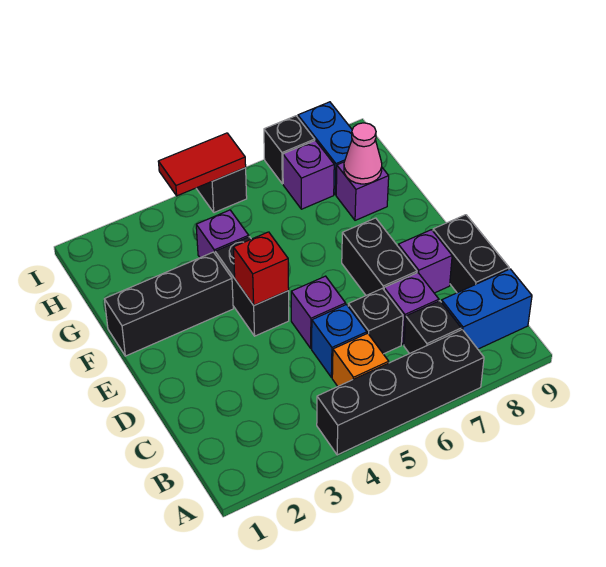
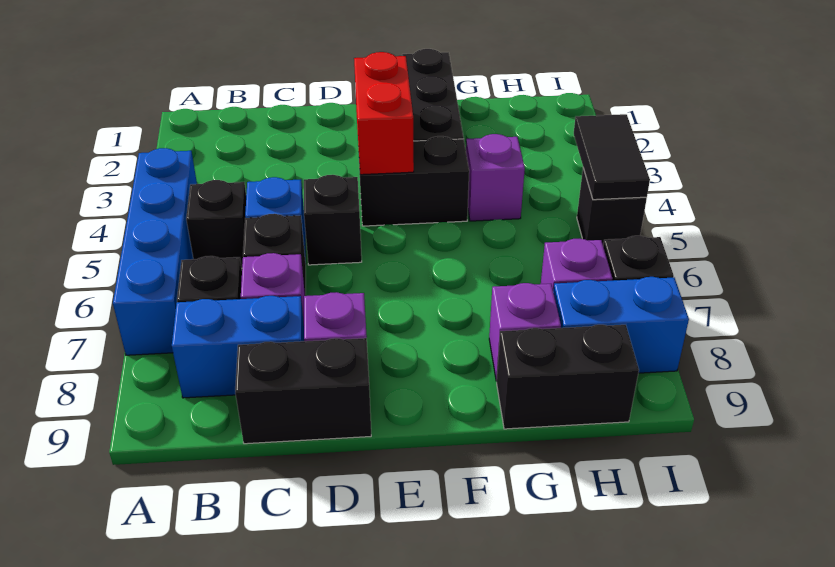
black brick A4:A7 level 1 -> blue brick A4:A7 level 1
orange brick B5 level 1 -> black brick B5 level 1
blue brick B8:B9 level 1 -> blue brick B8:C8 level 1
purple brick D5 level 1 -> black brick D5 level 1
black brick D7:E7 level 1 -> black brick G9:H9 level 1
red brick E4 level 2 -> red brick E3:E4 level 2
pink cone G8 level 2 -> none
red tile I4:I5 level 2 -> black tile I4:I5 level 2

